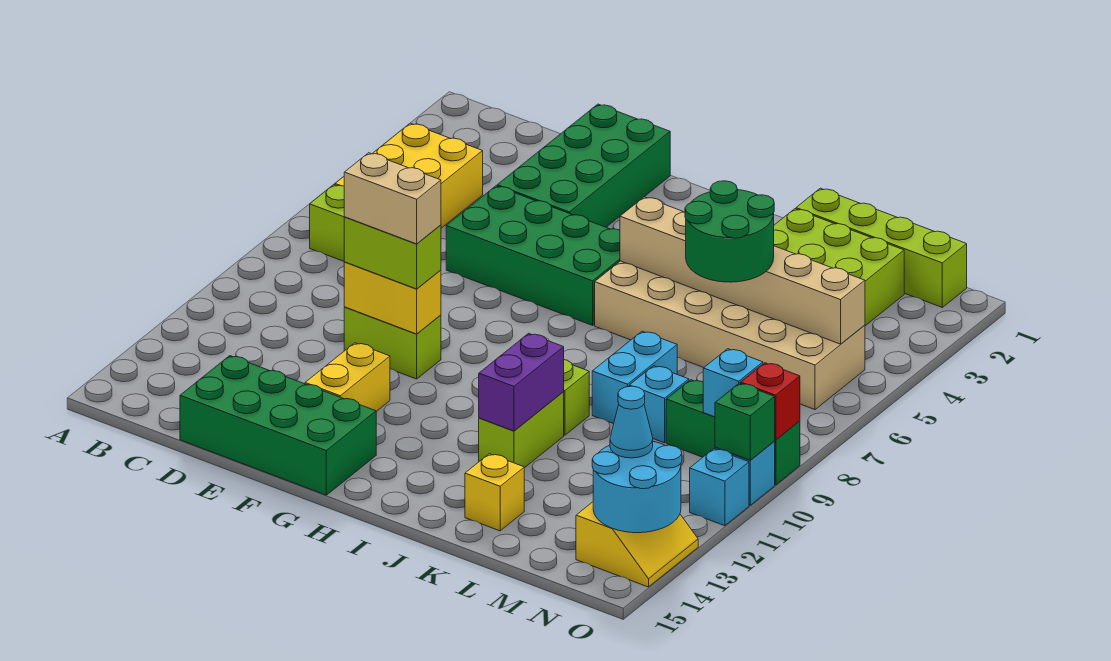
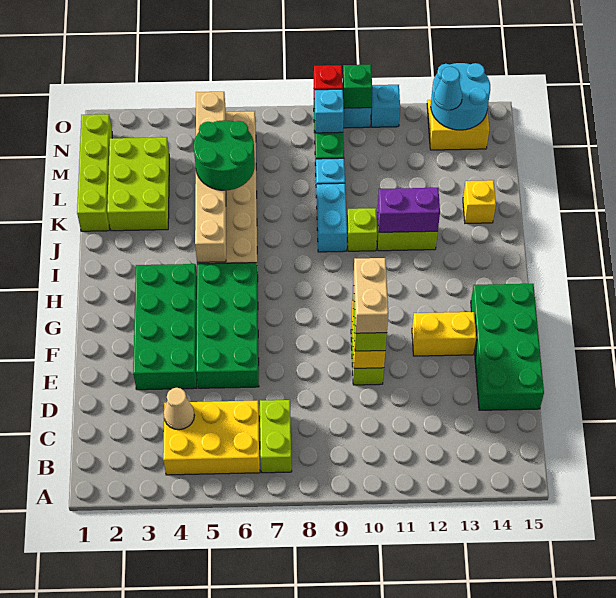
none -> tan cone C4 level 2
green brick E1:F4 level 1 -> green brick E3:H4 level 1
cyan brick K8:K9 level 1 -> cyan brick J9:K9 level 1

